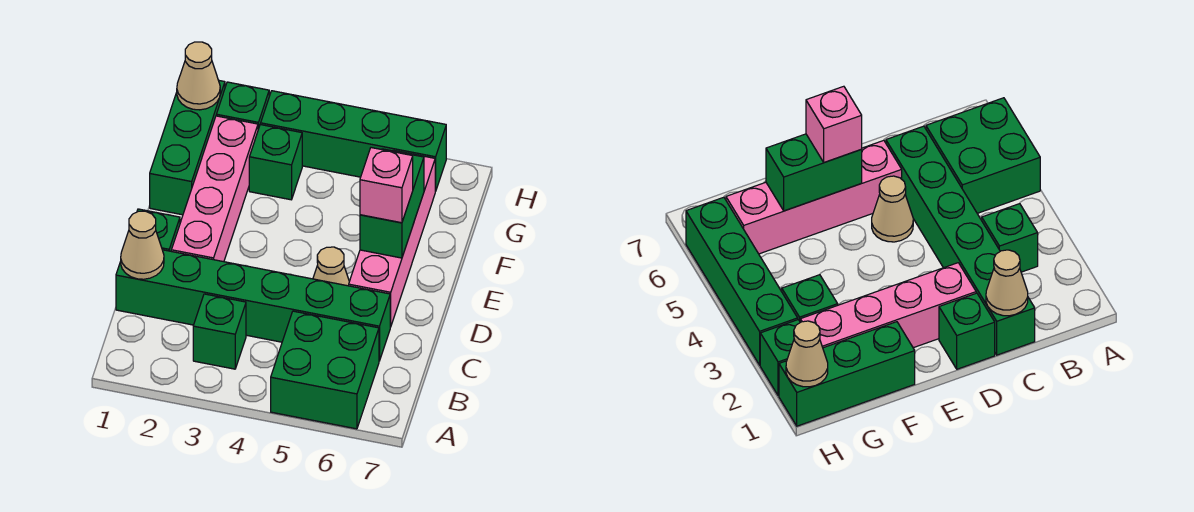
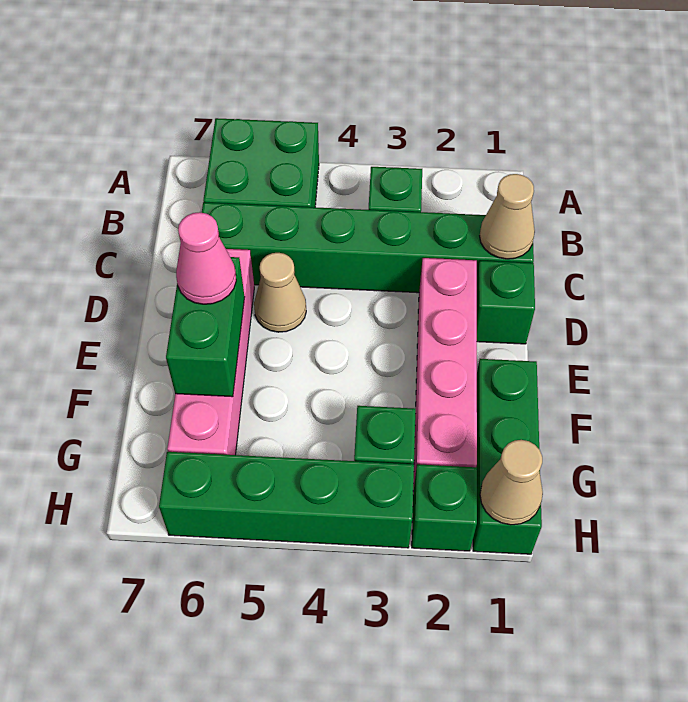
pink brick E6 level 3 -> pink cone E6 level 3

